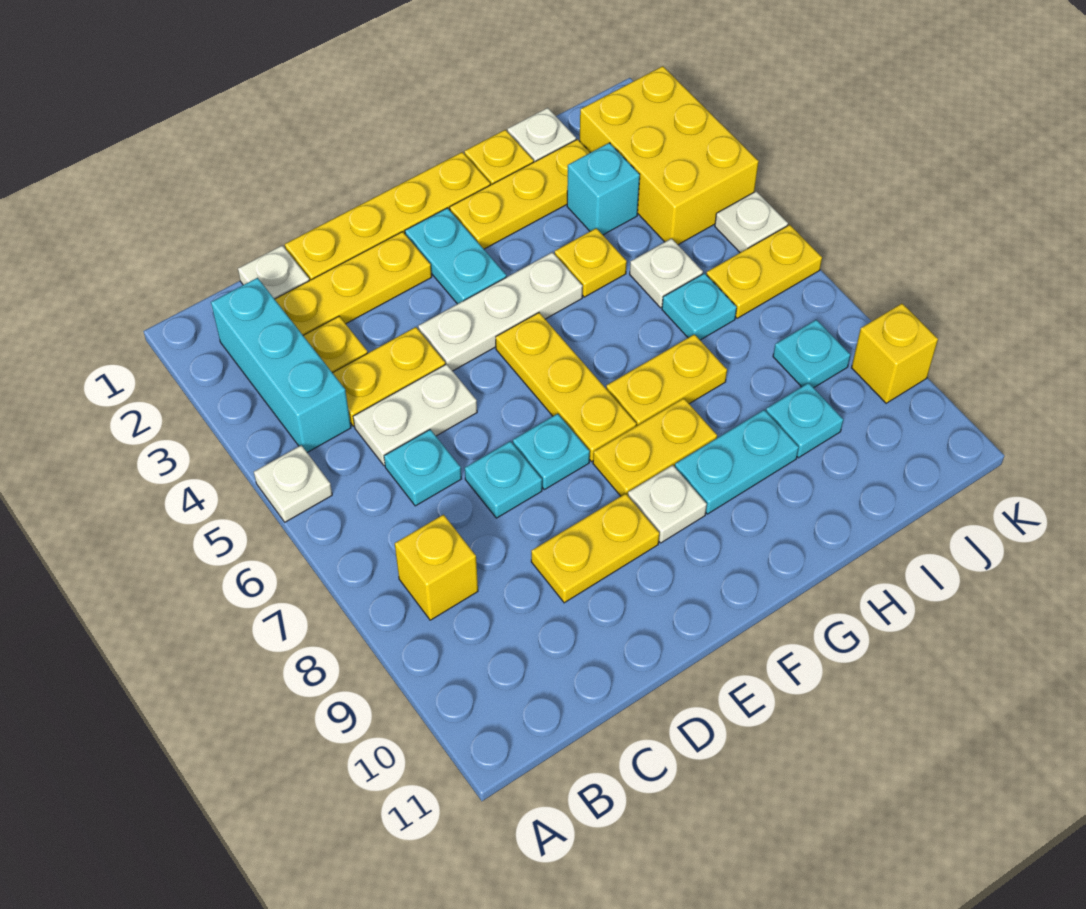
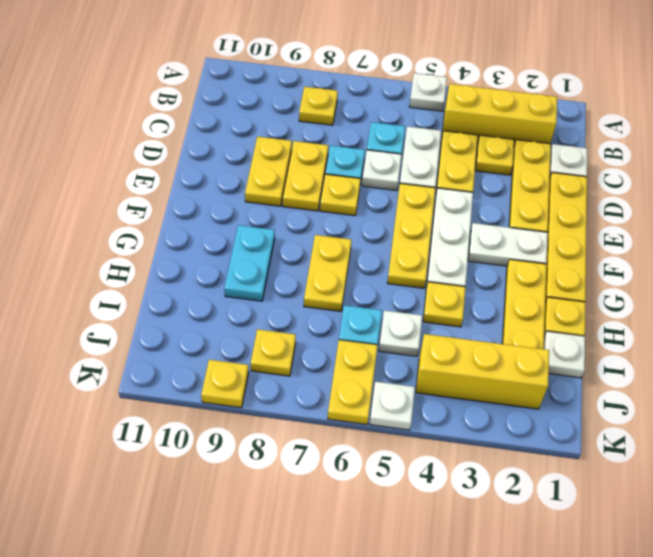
cyan brick B2:B4 level 1 -> yellow brick B2:B4 level 1
yellow brick B8 level 1 -> yellow plate B8 level 1
cyan plate E7 level 1 -> yellow plate E7 level 1
cyan plate F2:F3 level 1 -> white plate F2:F3 level 1
yellow plate F5:F7 level 1 -> yellow plate E5:G5 level 1
yellow plate F8:G8 level 1 -> yellow plate D8:E8 level 1
white plate F9 level 1 -> white plate D6 level 1
cyan brick I3 level 1 -> none
cyan plate I9 level 1 -> none
yellow brick J2:K4 level 1 -> yellow brick J2:J4 level 1
cyan plate J8 level 1 -> yellow plate J8 level 1
yellow brick K9 level 1 -> yellow plate K9 level 1

